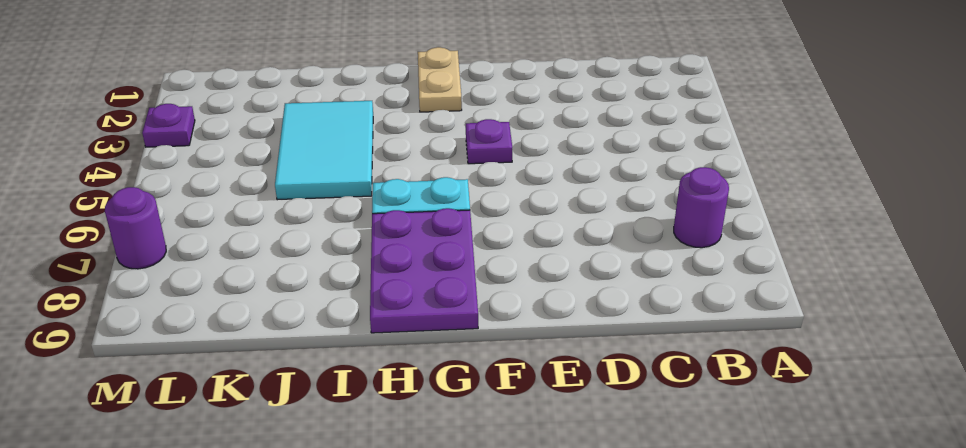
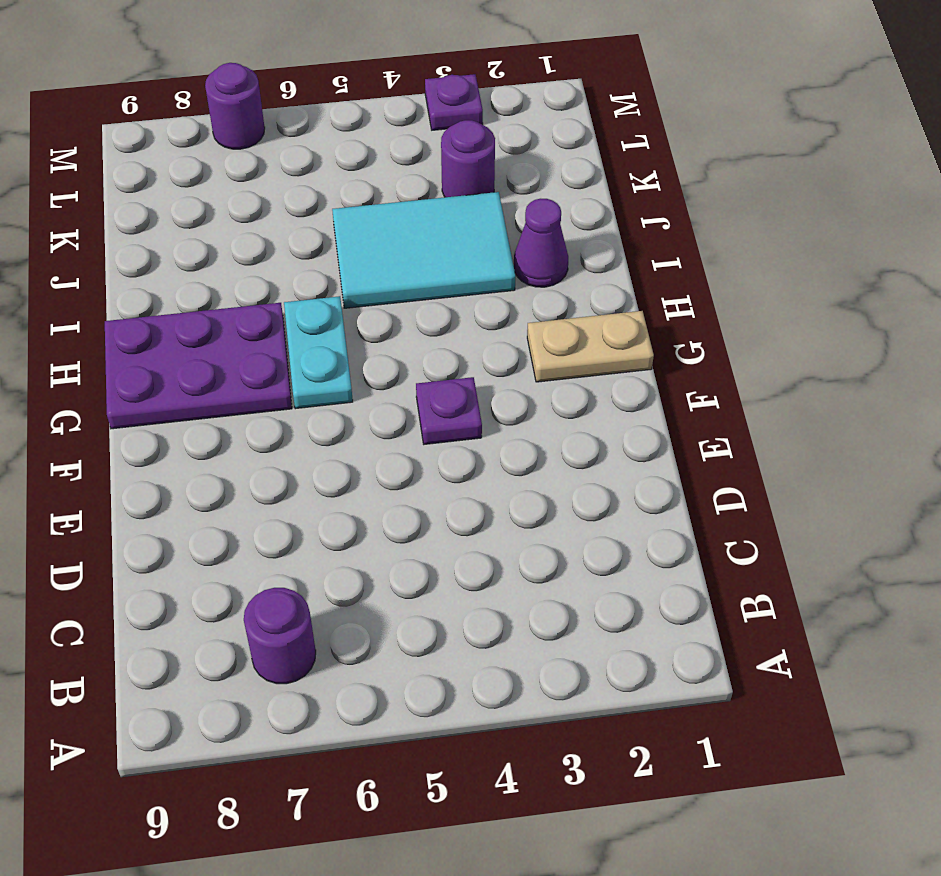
none -> purple cone I2 level 1
none -> purple round brick K3 level 1

